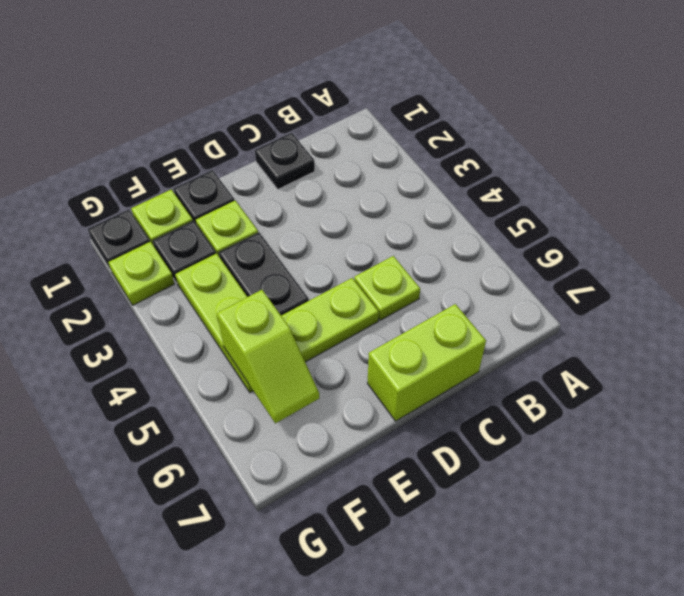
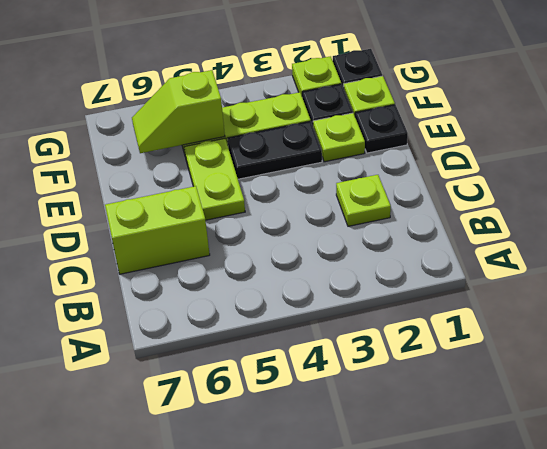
black plate C1 level 1 -> none
lime plate C5 level 1 -> lime plate C2 level 1
lime brick C7:D7 level 1 -> lime brick C6:C7 level 1

